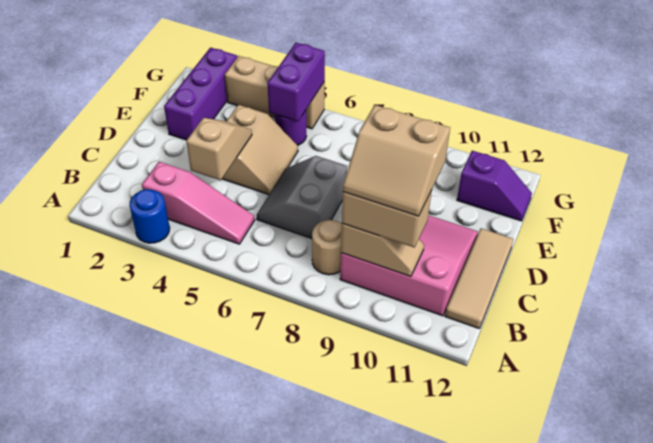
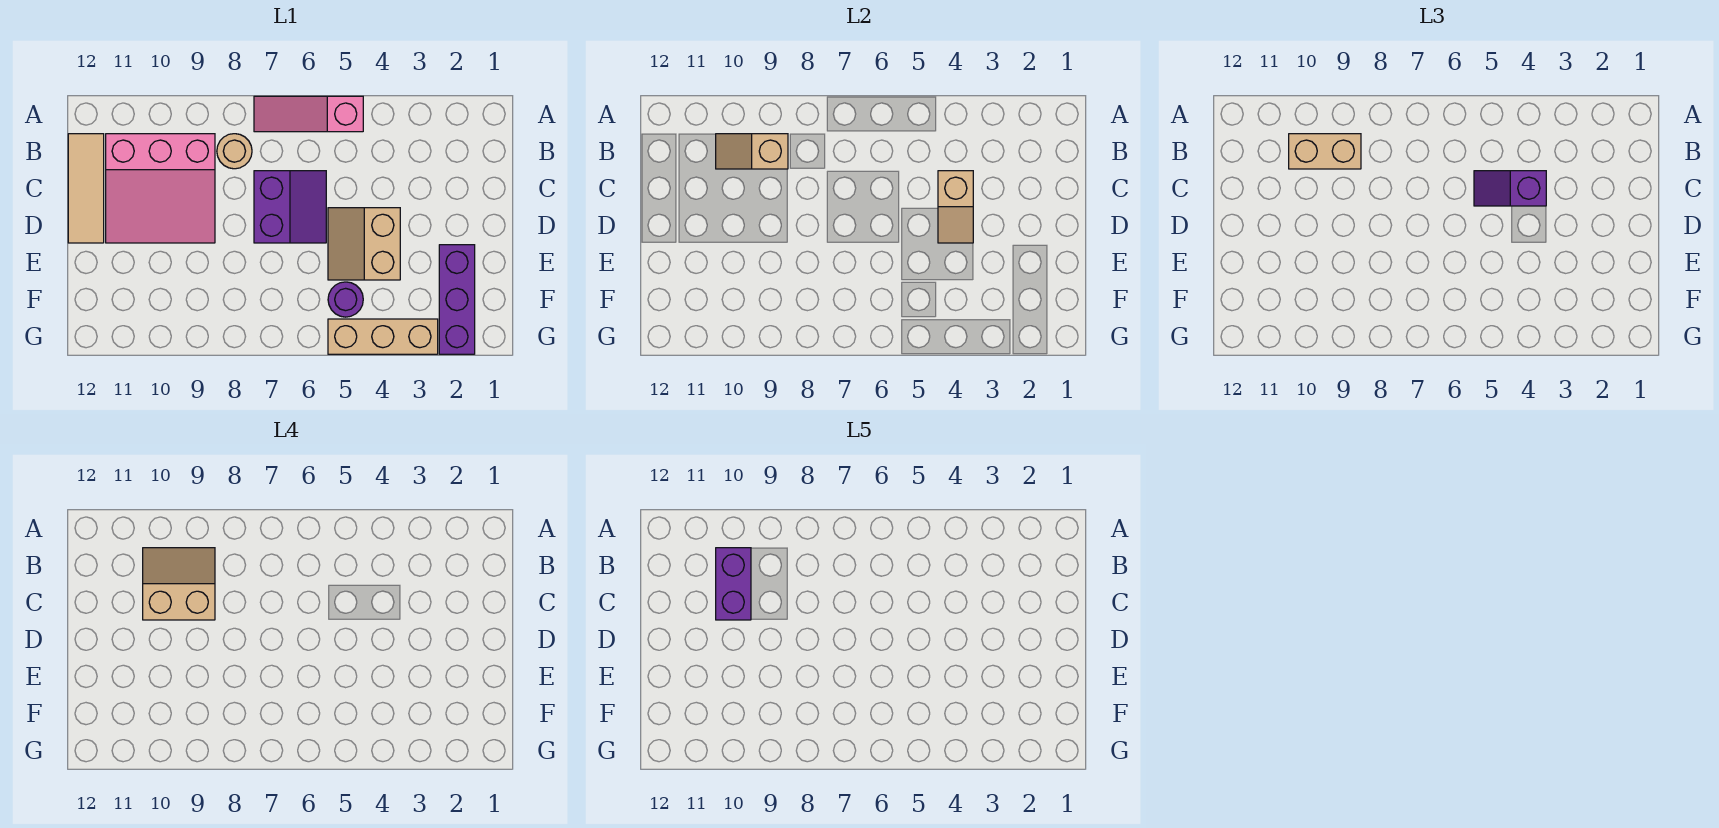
blue round brick A3 level 1 -> none
pink slope B3:B5 level 1 top 3 -> pink slope A5:A7 level 1 top 5
grey slope C6:D7 level 1 top 7 -> purple slope C6:D7 level 1 top 7
purple brick F5:G5 level 2 -> purple brick B10:C10 level 5
purple slope F11:F12 level 1 top 11 -> purple slope C4:C5 level 3 top 4

